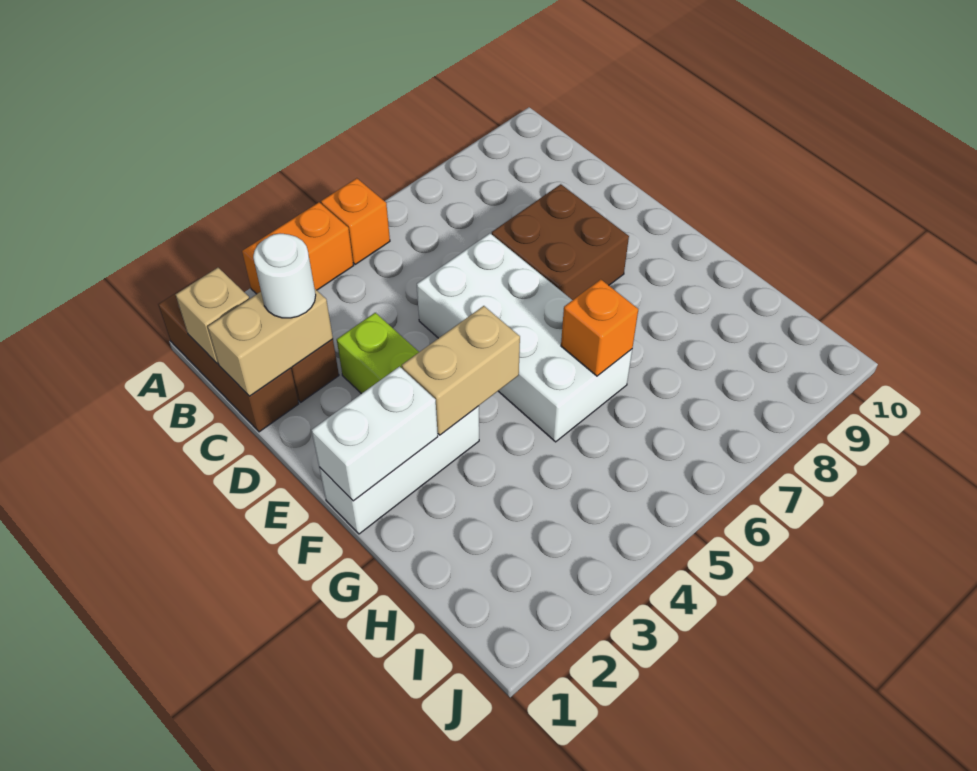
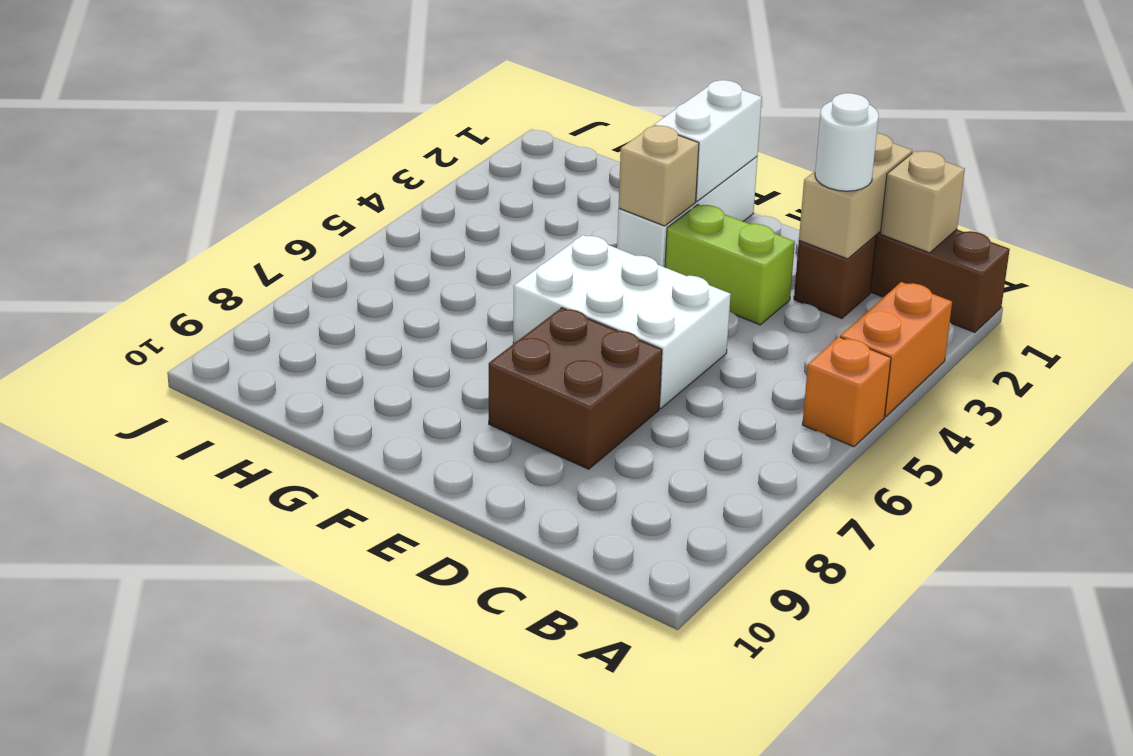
white brick D5:G6 level 1 -> white brick D5:F6 level 1
tan brick F3:F4 level 2 -> tan brick F3 level 2
orange brick G6 level 2 -> none

